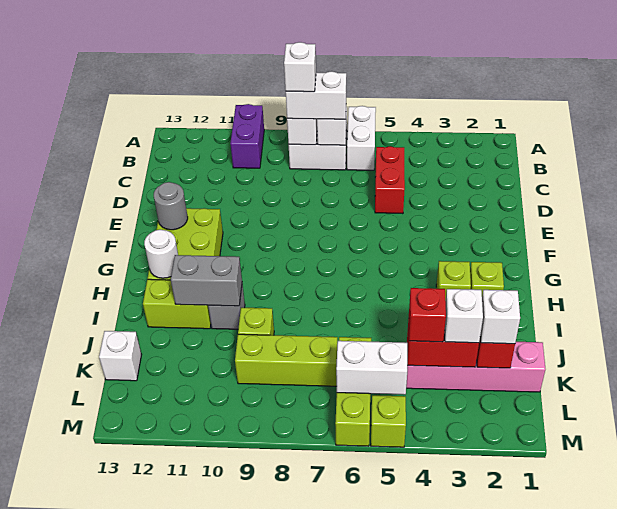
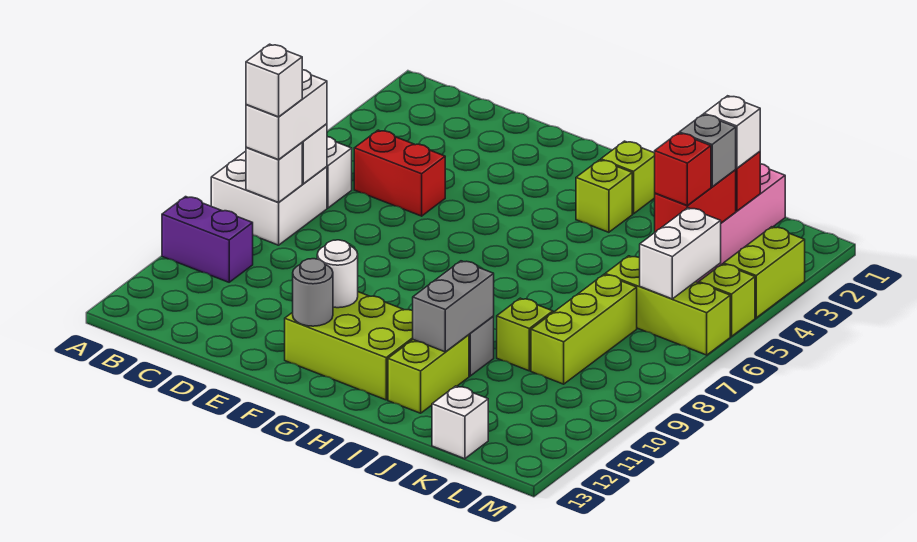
white round brick H12 level 2 -> white round brick F11 level 2
white brick K3 level 3 -> grey brick K3 level 3
none -> lime brick M3:M4 level 1

